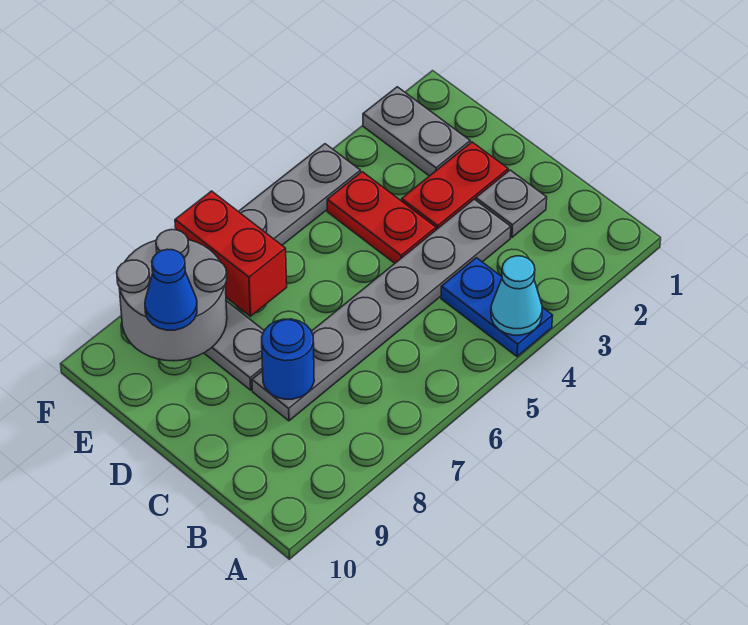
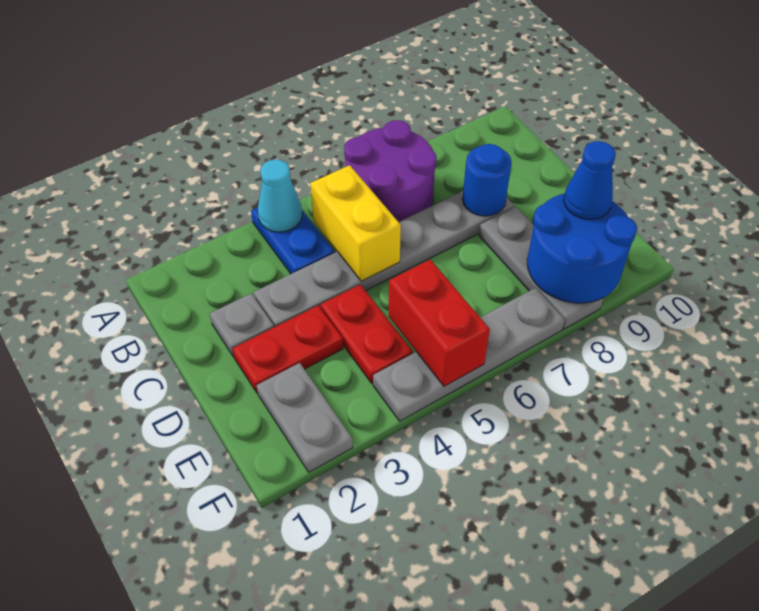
none -> purple round brick A6:B7 level 1
none -> yellow brick B5:C5 level 2
red brick E7:F7 level 2 -> red brick E5:F5 level 2
grey round brick E8:F9 level 2 -> blue round brick E8:F9 level 2

